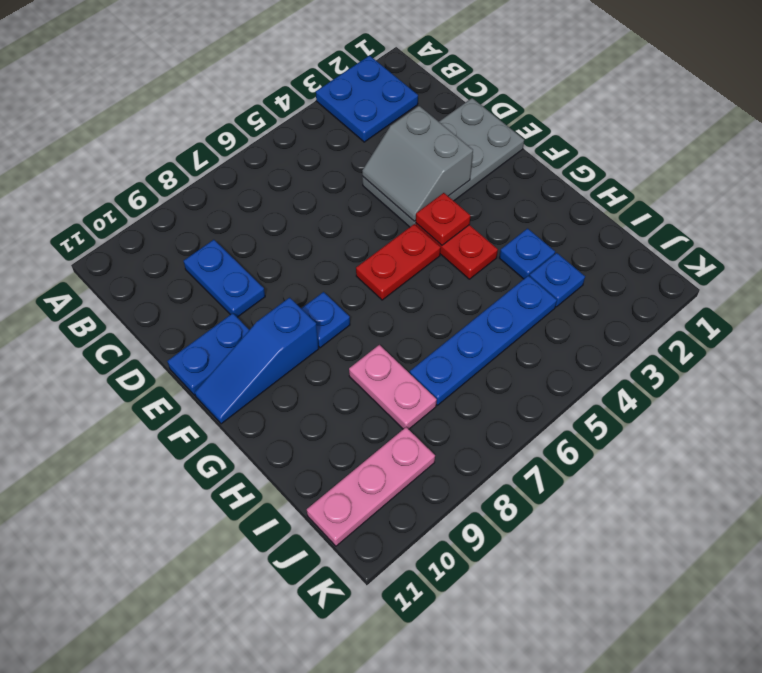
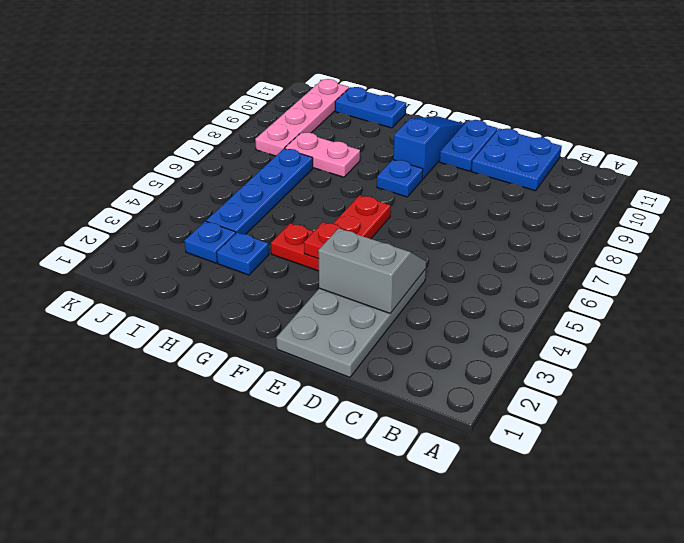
blue plate A2:B3 level 1 -> blue plate C10:D11 level 1
blue plate C9:D9 level 1 -> blue plate H11:I11 level 1
pink plate J9:J11 level 1 -> pink plate J8:J11 level 1

